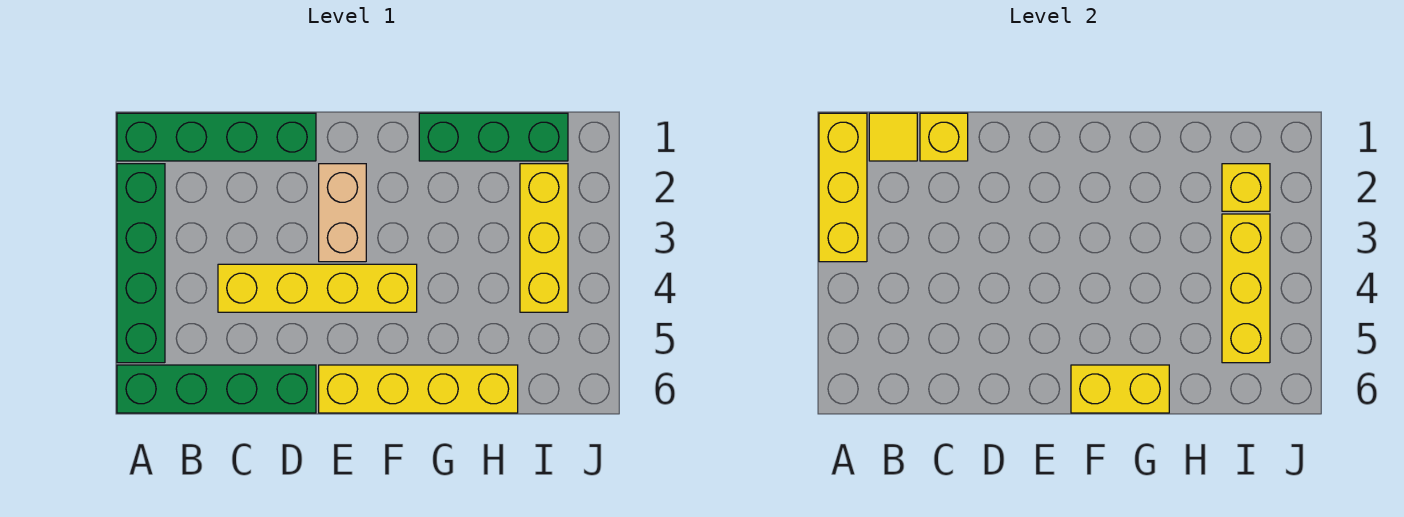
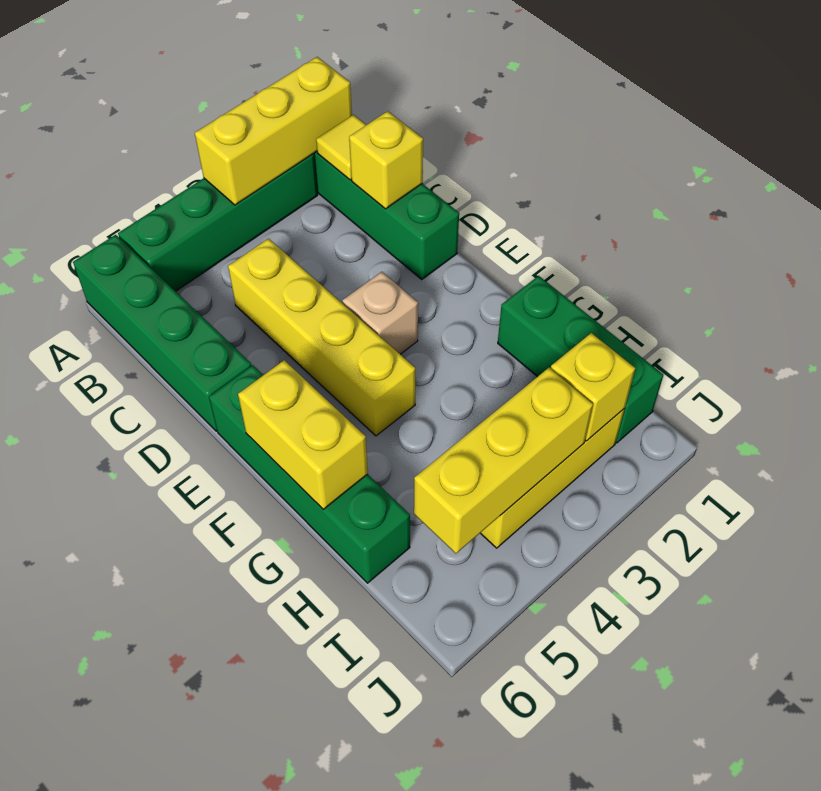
tan brick E2:E3 level 1 -> tan brick E3 level 1
yellow brick E6:H6 level 1 -> green brick E6:H6 level 1

